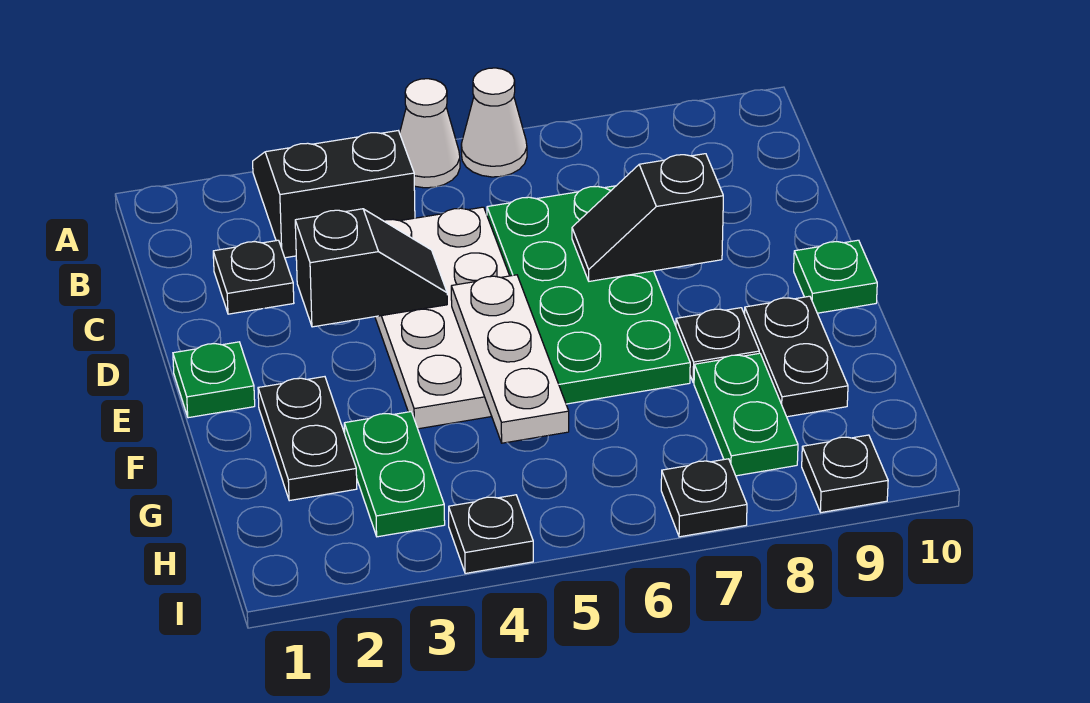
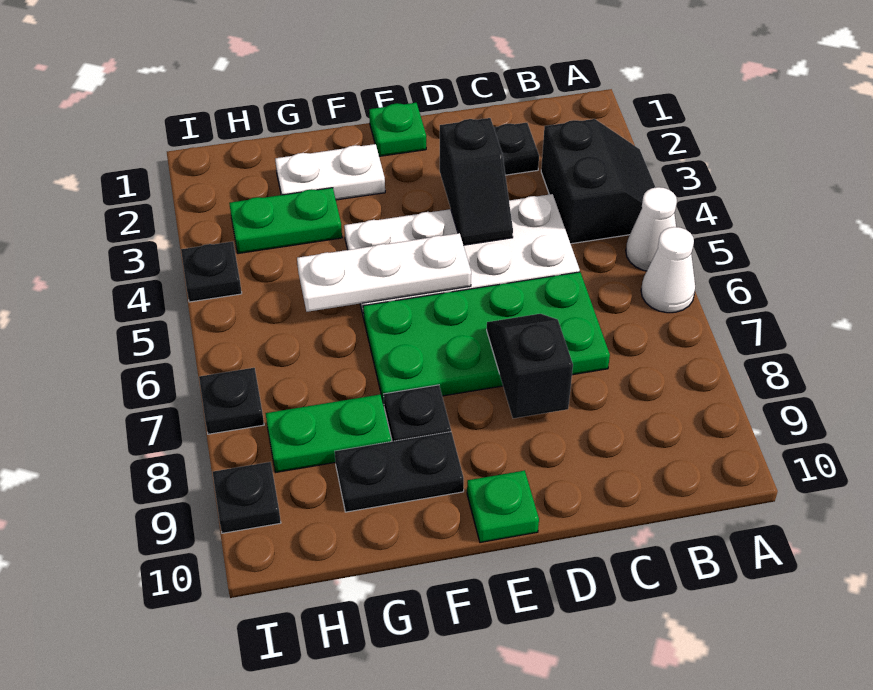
black plate F2:G2 level 1 -> white plate F2:G2 level 1

